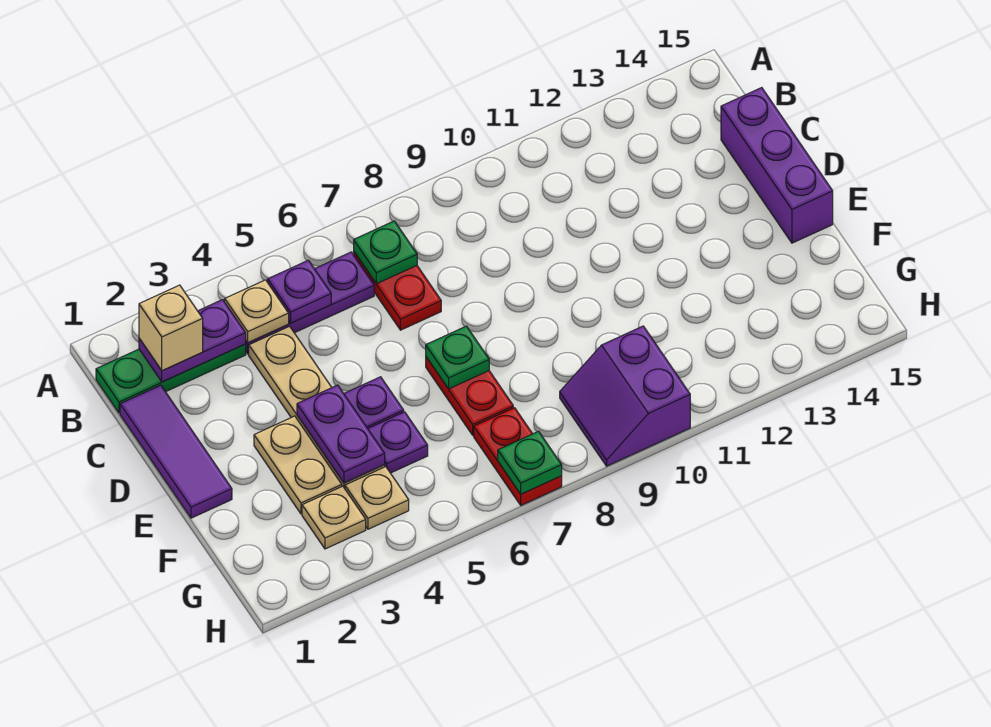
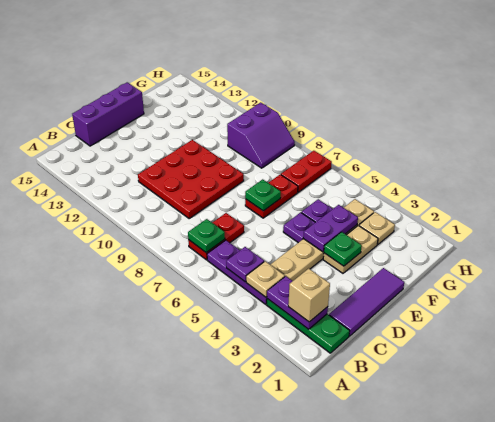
none -> red plate C9:E11 level 1
green plate H7 level 2 -> green plate E3 level 2

